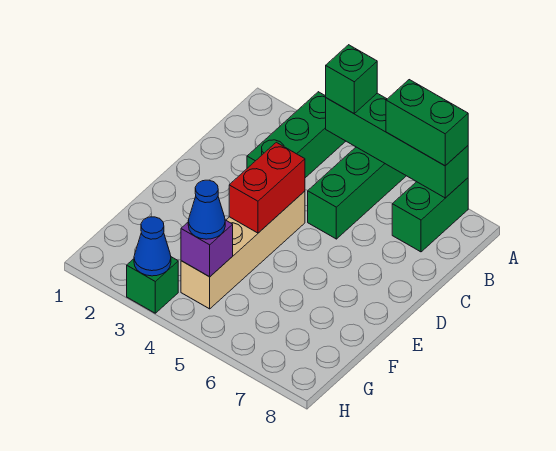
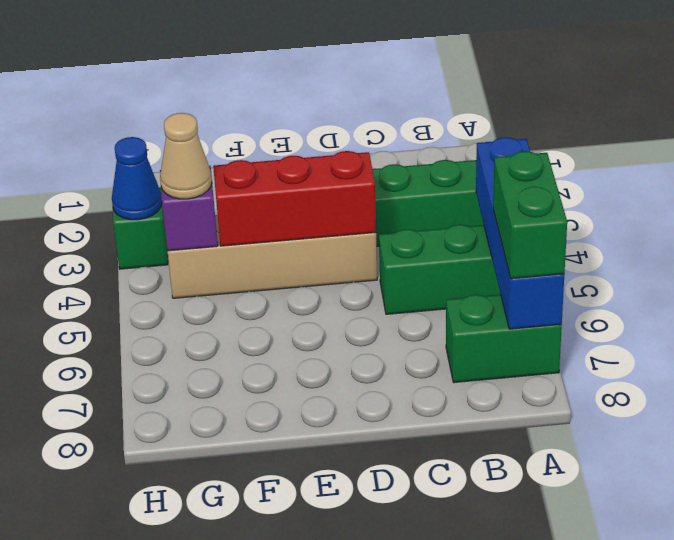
green brick A4:A7 level 2 -> blue brick A4:A7 level 2
green brick A4 level 3 -> none
red brick D4:E4 level 2 -> red brick D4:F4 level 2
blue cone G4 level 3 -> tan cone G4 level 3

